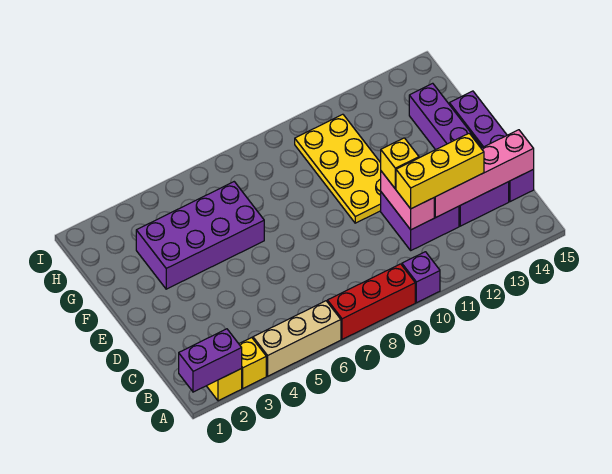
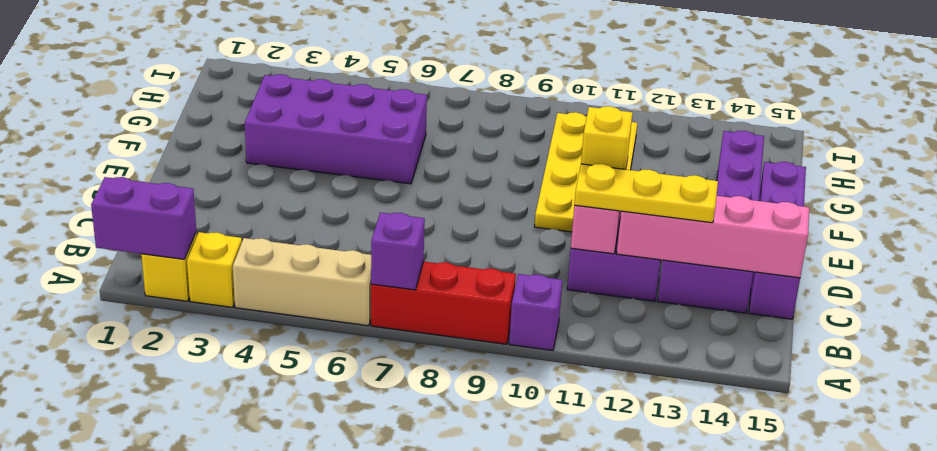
none -> purple brick A7 level 2
yellow brick C11:C13 level 3 -> yellow plate C11:C13 level 3

